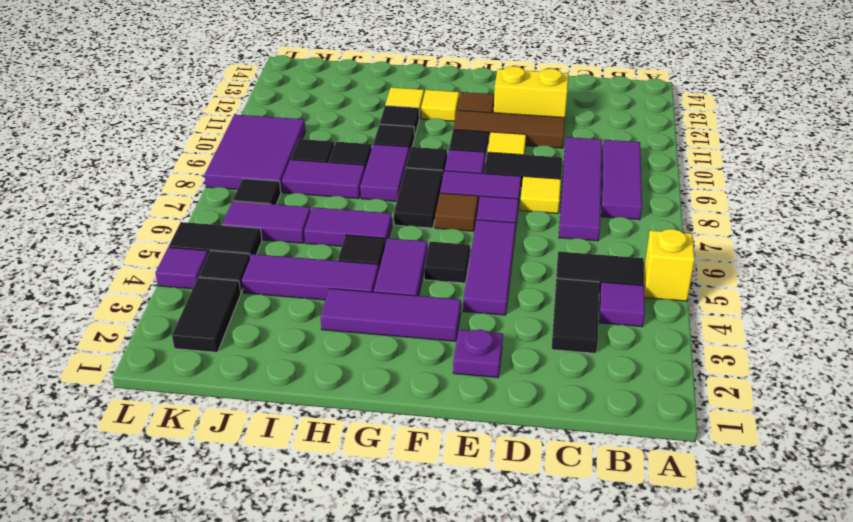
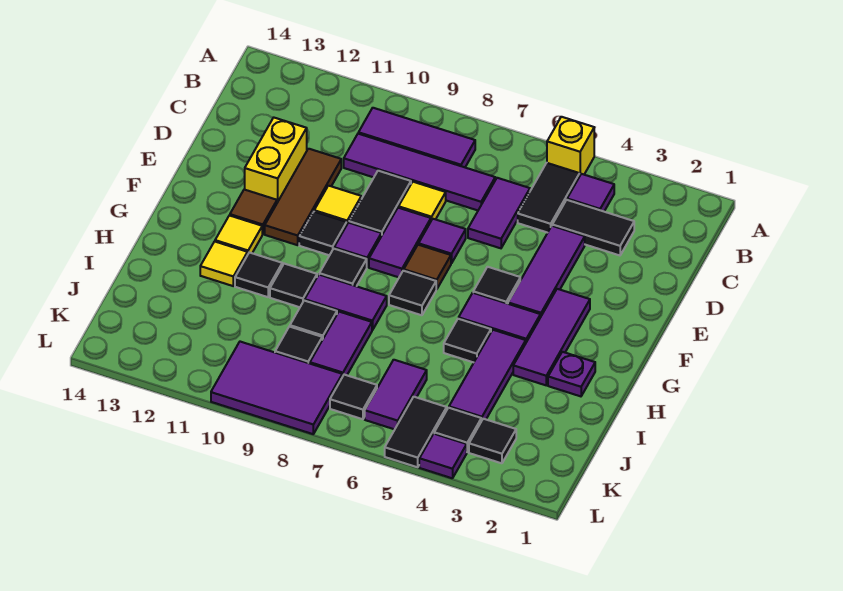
purple plate E2 level 1 -> purple plate H2 level 1
purple tile E4:E6 level 1 -> purple tile D4:F4 level 1
black tile G7:G8 level 1 -> black tile G7 level 1
purple tile H6:I6 level 1 -> purple tile C6:D6 level 1
black tile K2:K3 level 1 -> black tile K3 level 1

